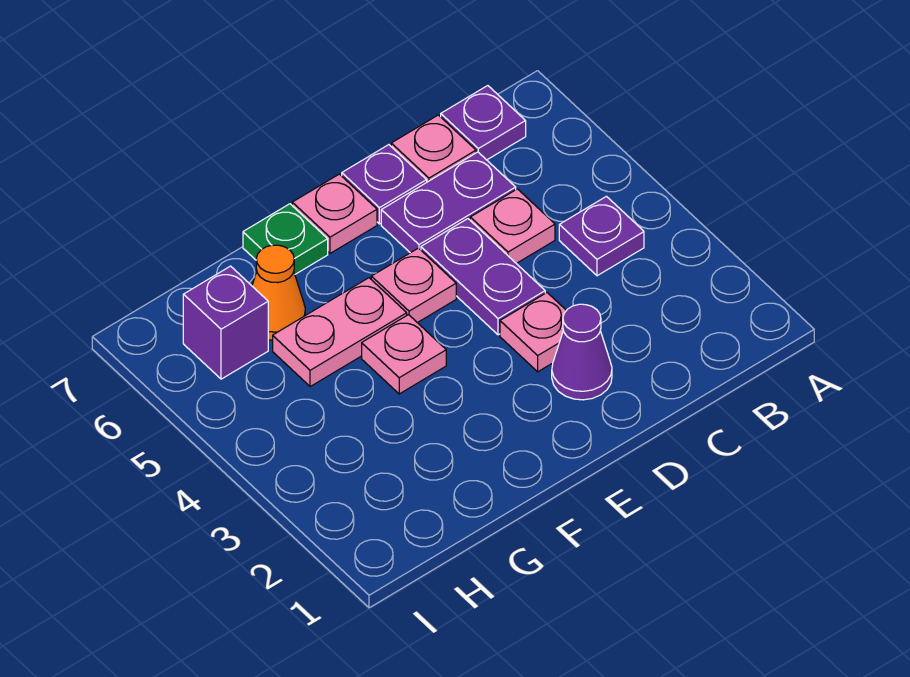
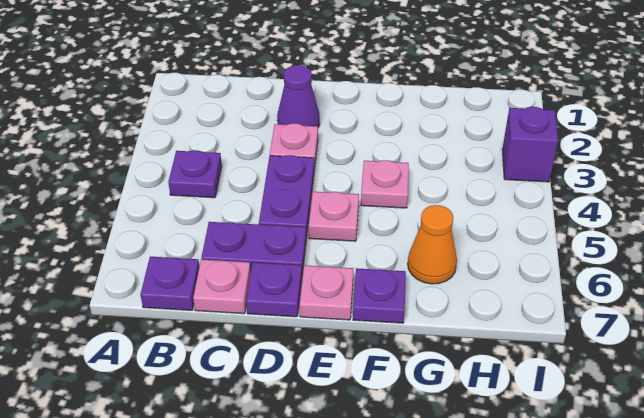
pink plate C5 level 1 -> none
pink plate F5:G5 level 1 -> none
green plate F7 level 1 -> purple plate F7 level 1
purple brick H6 level 1 -> purple brick I3 level 1

